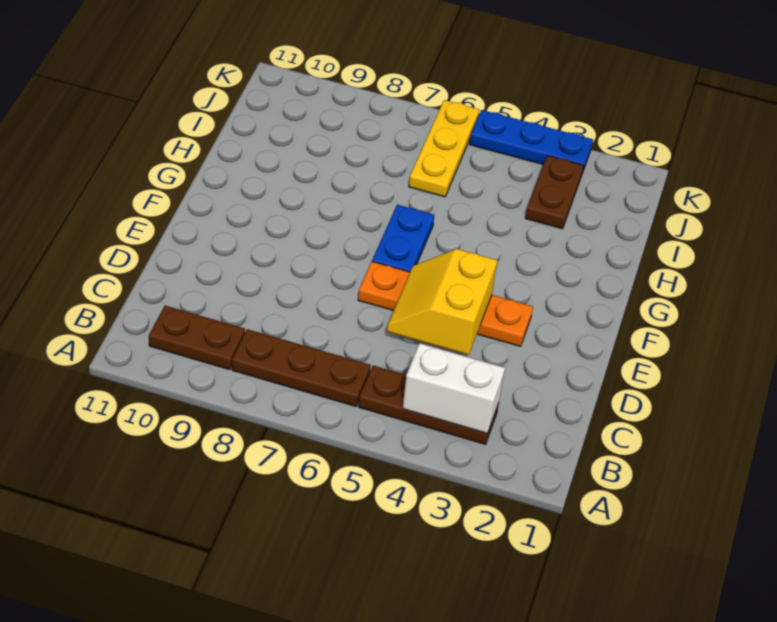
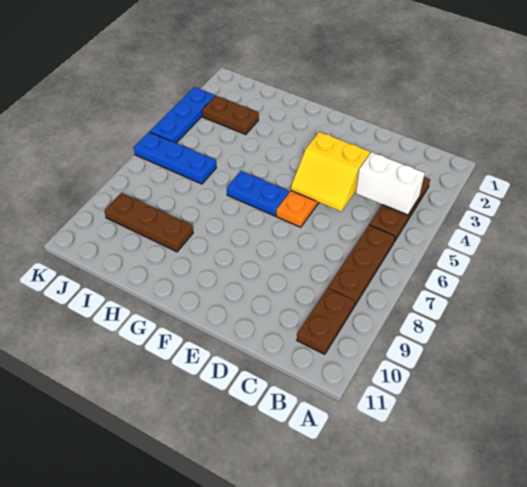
white brick B3:B4 level 2 -> white brick B4:C4 level 2
none -> brown plate H9:J9 level 1
yellow plate I6:K6 level 1 -> blue plate I6:K6 level 1

